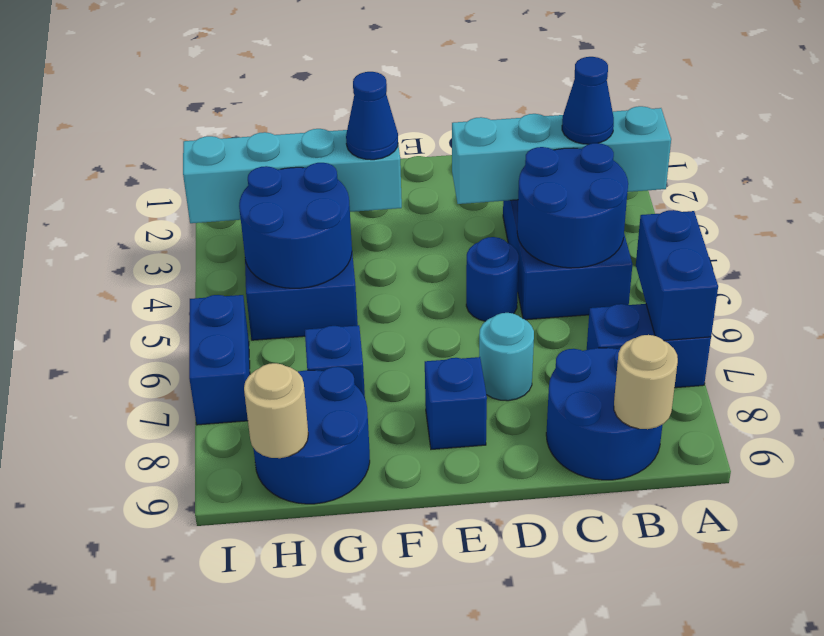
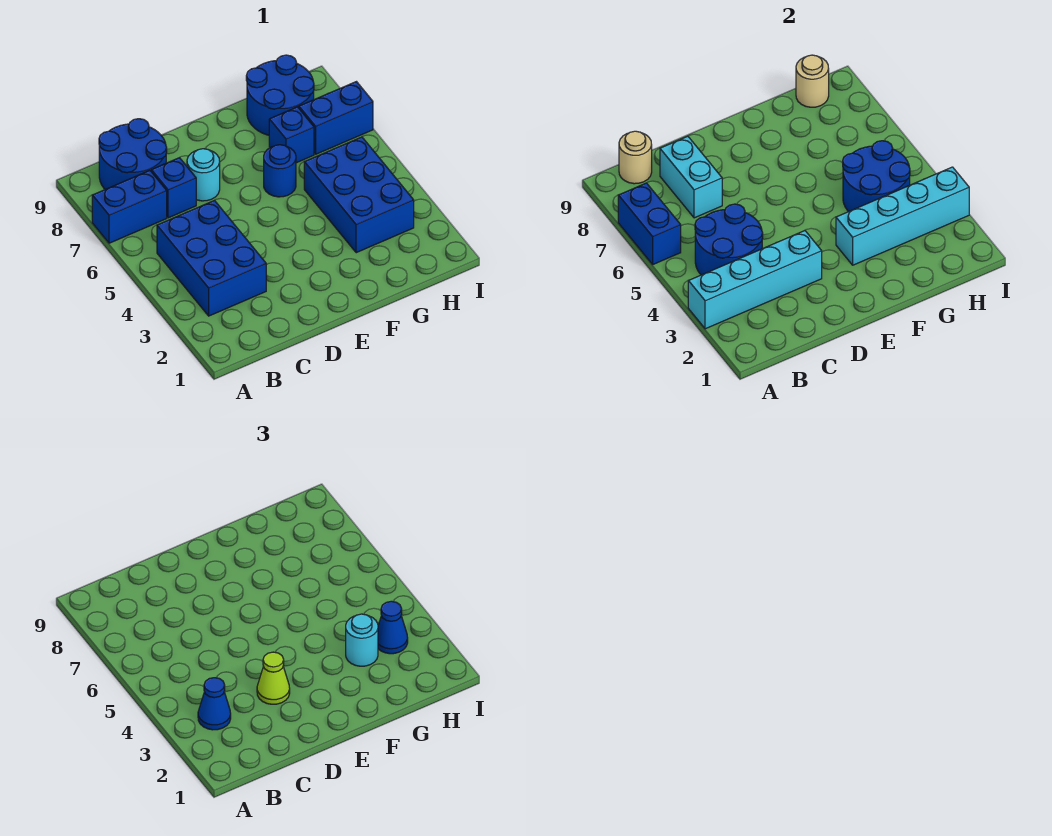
none -> cyan brick C7:C8 level 2
none -> lime cone D3 level 3
blue round brick D5 level 1 -> blue round brick F6 level 1
blue brick E8 level 1 -> blue brick C7 level 1
blue cone F3 level 3 -> blue cone H3 level 3
none -> cyan round brick G3 level 3
blue brick I6:I7 level 1 -> blue brick H7:I7 level 1

